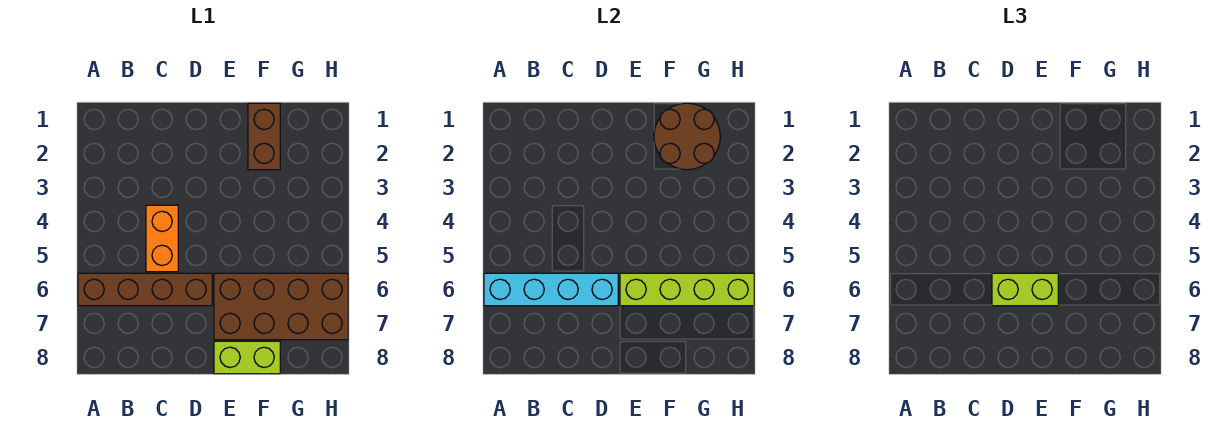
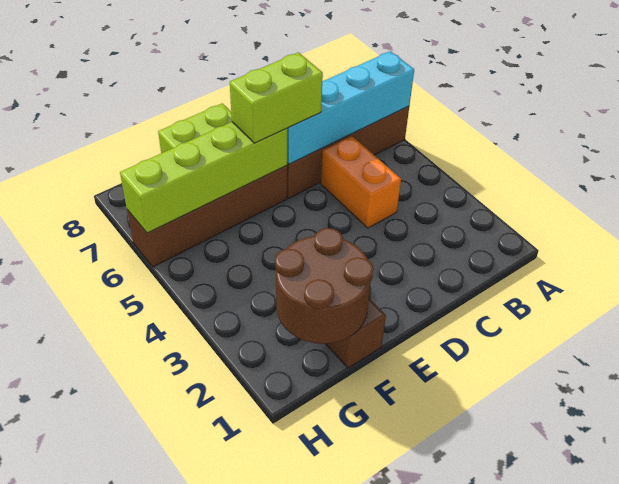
brown brick E6:H7 level 1 -> brown brick E6:H6 level 1

